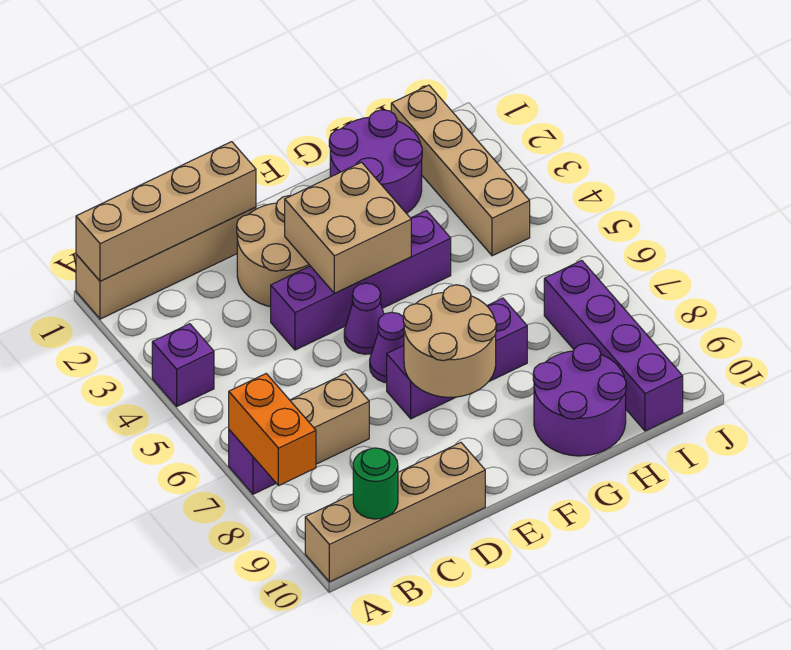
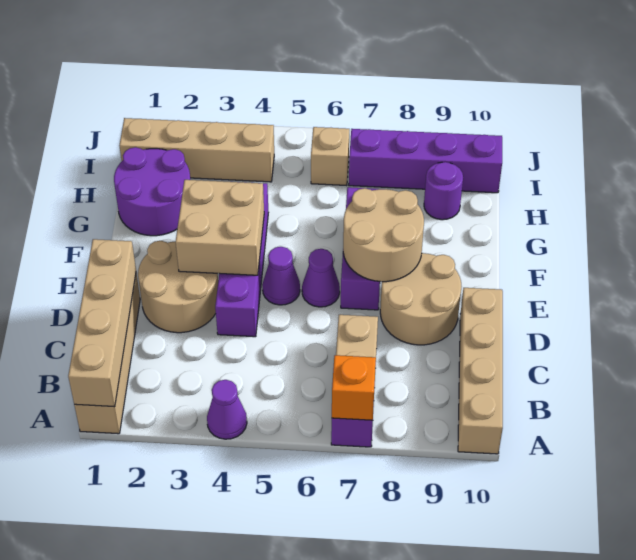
purple brick A4 level 1 -> purple cone A4 level 1
orange brick A7:A8 level 2 -> orange brick A7 level 2
green round brick B10 level 2 -> none
none -> tan round brick D8:E9 level 1
purple round brick G9:H10 level 1 -> purple round brick H9 level 1
none -> tan brick I6 level 1

